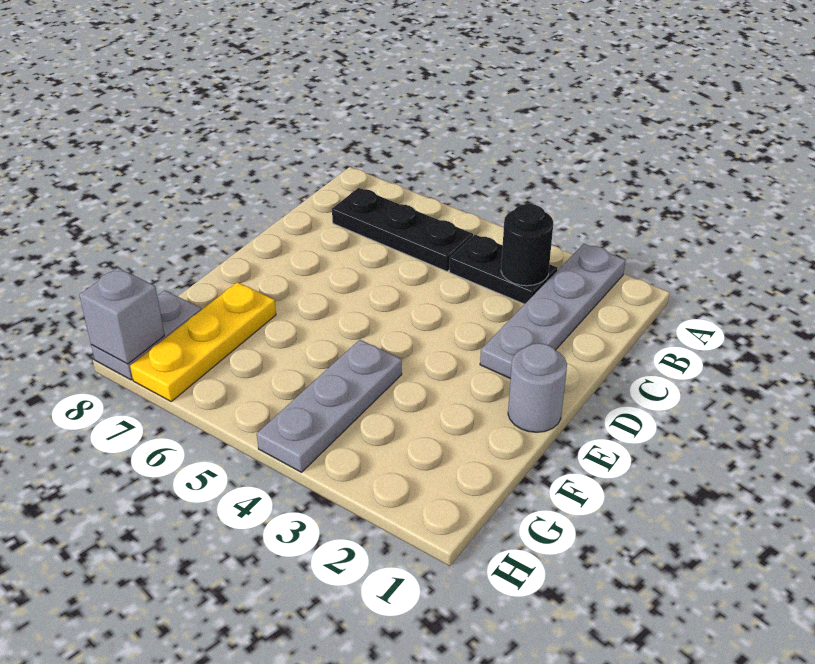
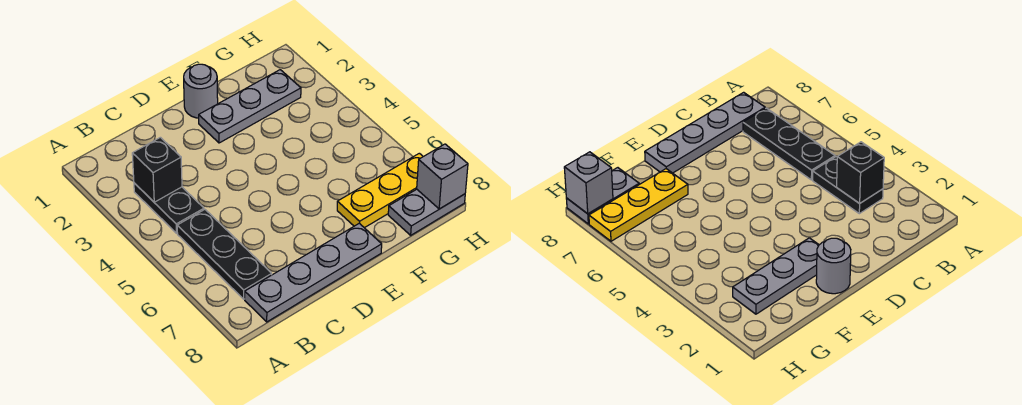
grey plate A2:D2 level 1 -> grey plate B8:E8 level 1
black round brick B3 level 2 -> black brick B3 level 2
grey plate F4:H4 level 1 -> grey plate E2:G2 level 1

